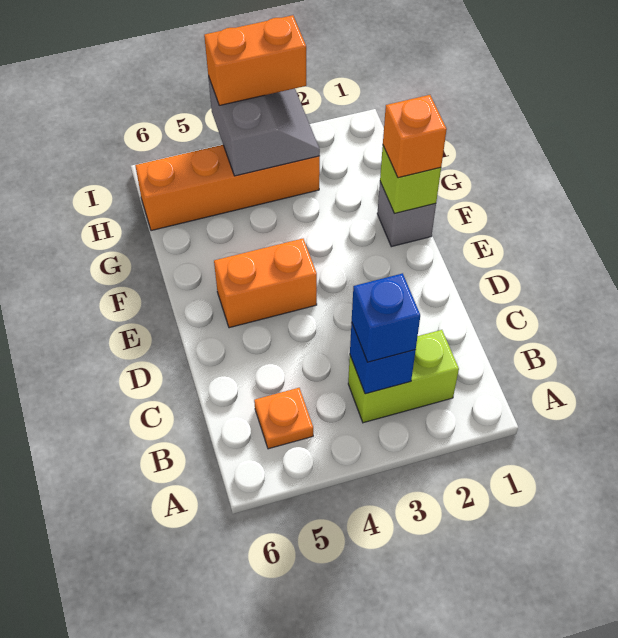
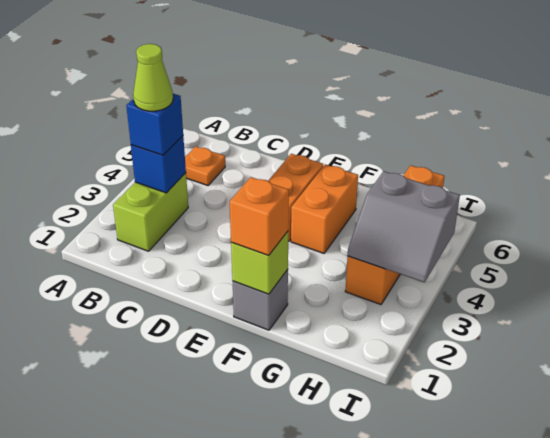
none -> lime cone B3 level 4
orange brick I3:I4 level 3 -> orange brick F4:F5 level 1

